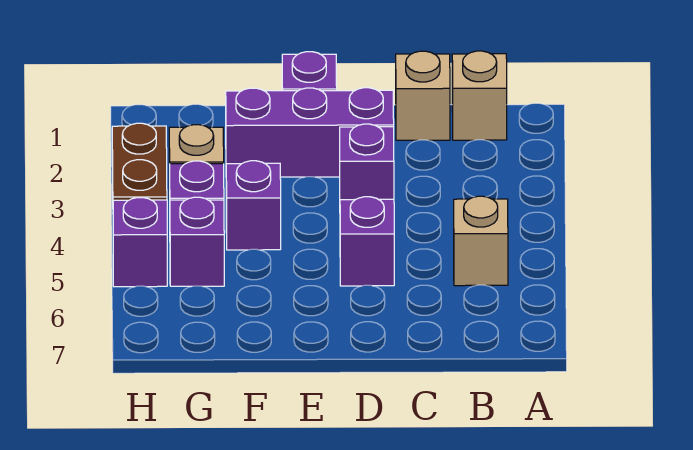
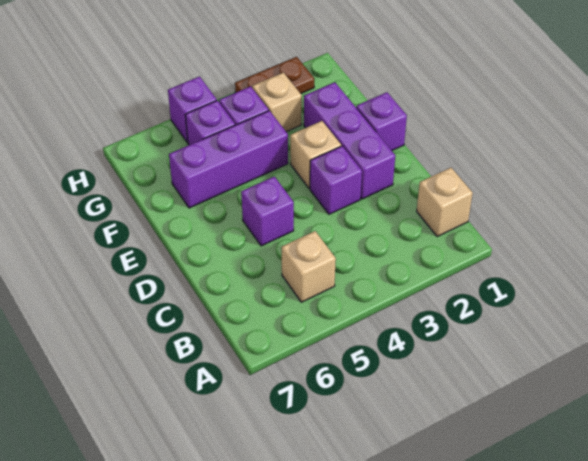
tan brick C1 level 1 -> tan brick E3 level 1
purple brick F4 level 1 -> purple brick F4:F6 level 1

